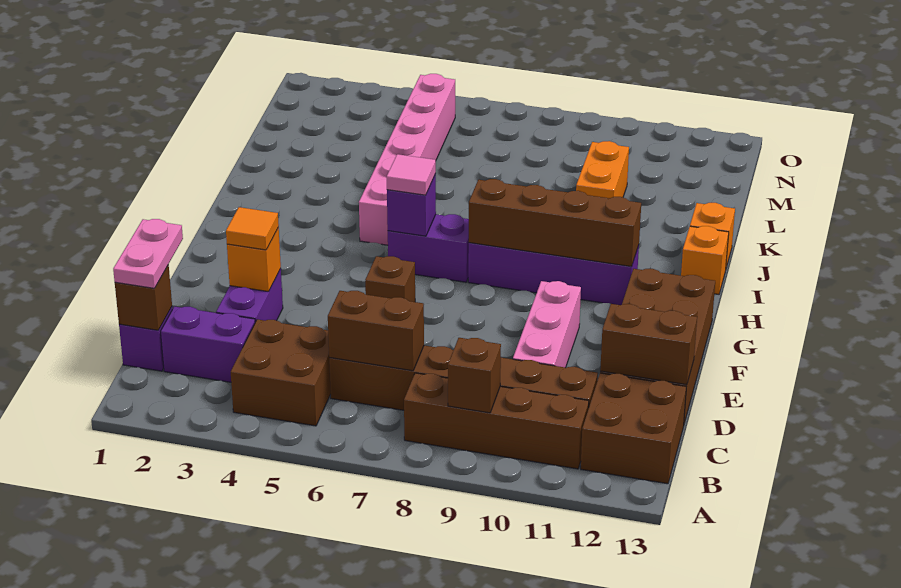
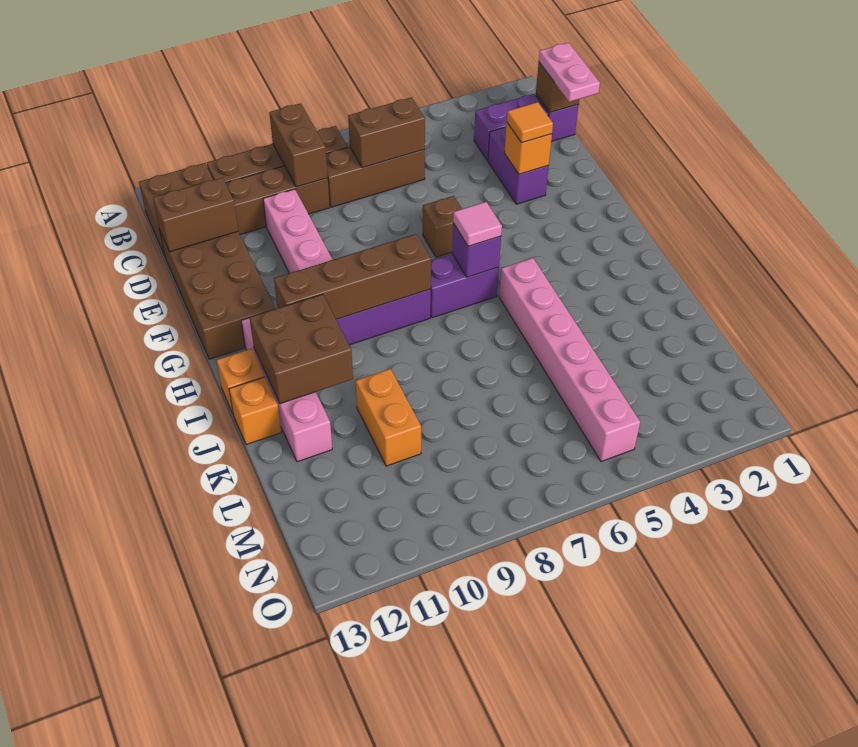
brown brick B4:C5 level 1 -> brown brick I11:J12 level 2
brown brick B9 level 2 -> brown brick B9:C9 level 2
none -> pink brick H12:K12 level 1

